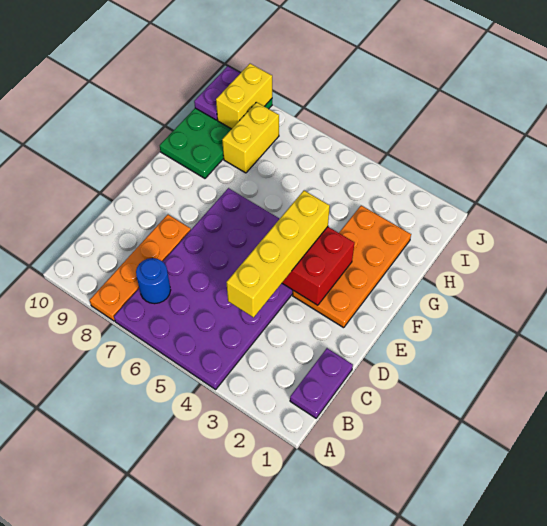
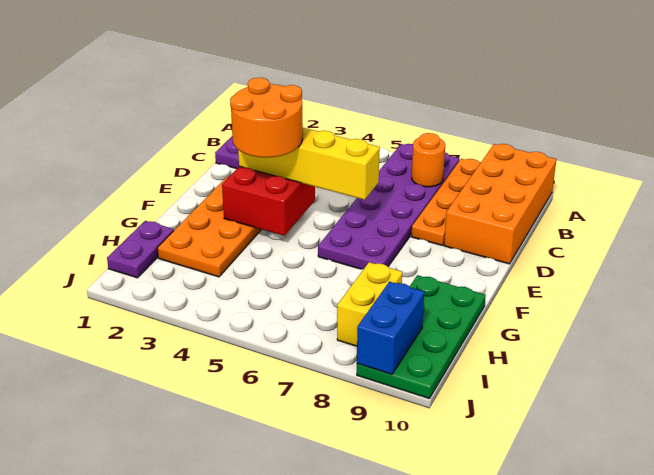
purple plate A4:F7 level 1 -> purple plate A6:F7 level 1
none -> orange brick A9:D10 level 1
blue round brick B7 level 2 -> orange round brick B7 level 2
yellow brick C4:F4 level 3 -> yellow brick E3:E6 level 3
none -> orange round brick E3:F4 level 4
yellow brick I9:J9 level 2 -> blue brick I9:J9 level 2
purple plate I10:J10 level 2 -> purple plate H1:I1 level 1

